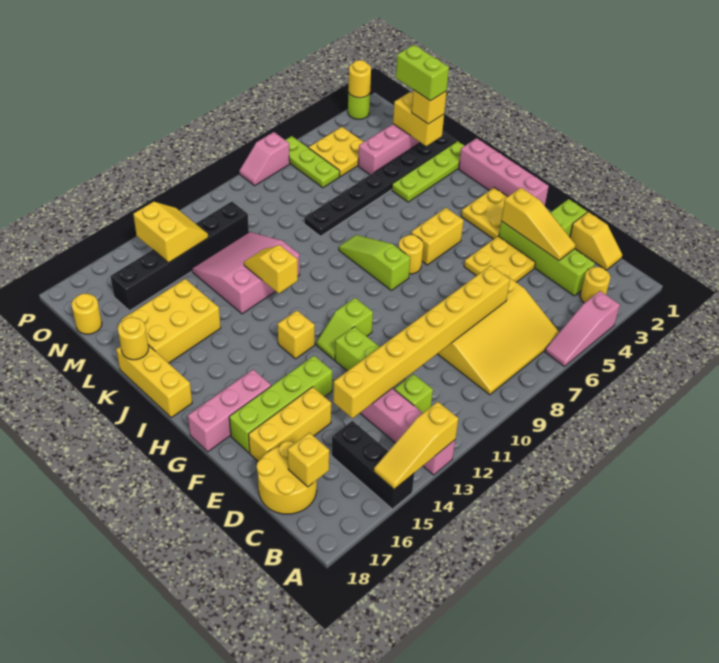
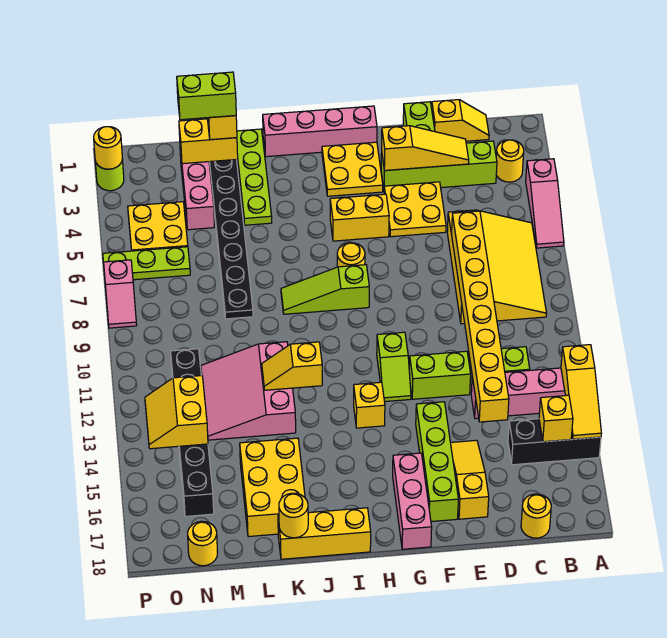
yellow round brick C17:D18 level 1 -> yellow round brick C18 level 1
yellow brick C17 level 2 -> yellow brick B15 level 2
yellow brick E15:E17 level 1 -> yellow slope E15:E17 level 1 top 17
yellow brick H5:H6 level 1 -> yellow brick G5:H5 level 1
yellow slope N13:O14 level 2 top 14 -> yellow slope N13:O14 level 2 top N

